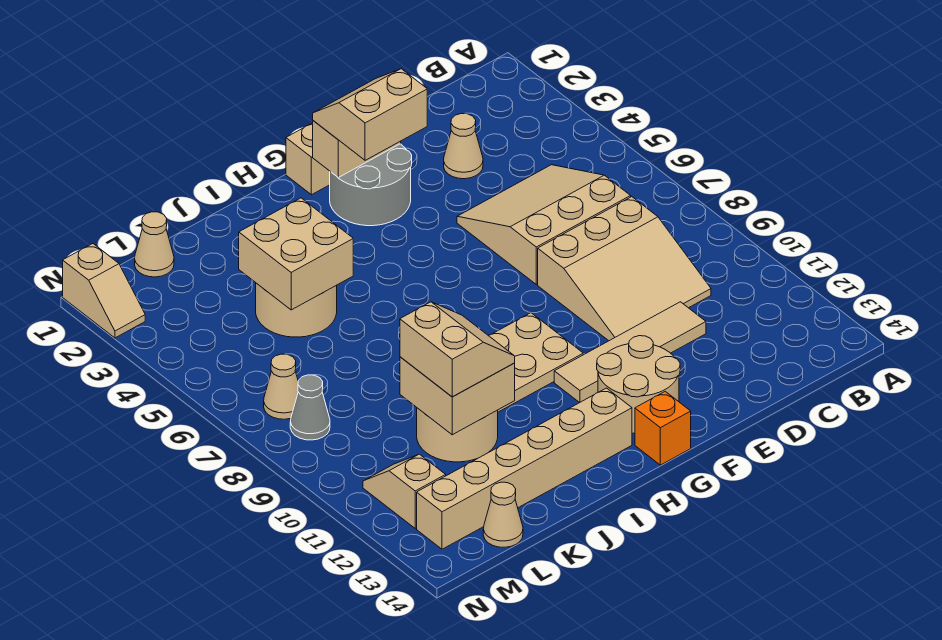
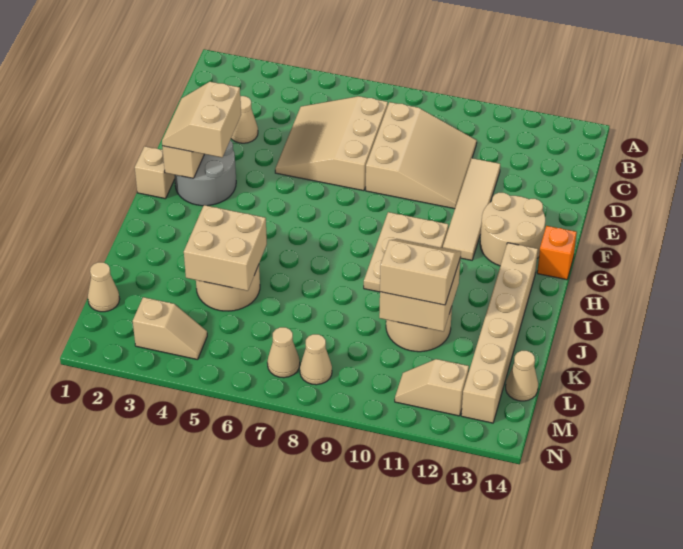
grey cone M8 level 1 -> tan cone M8 level 1
tan slope N1:N2 level 1 top 1 -> tan slope M3:M4 level 1 top 3

